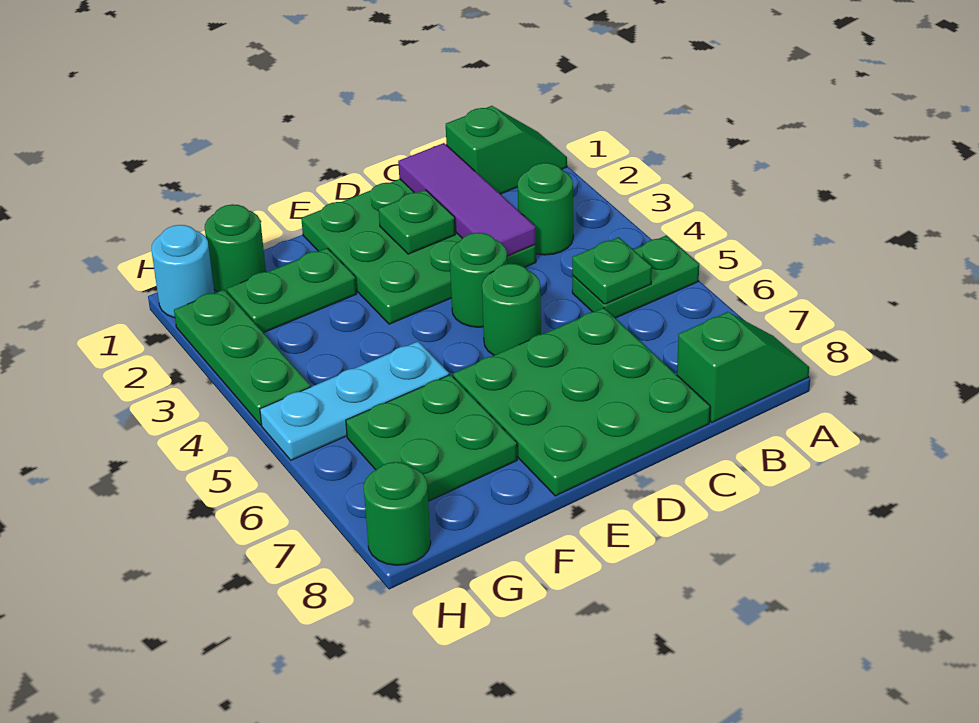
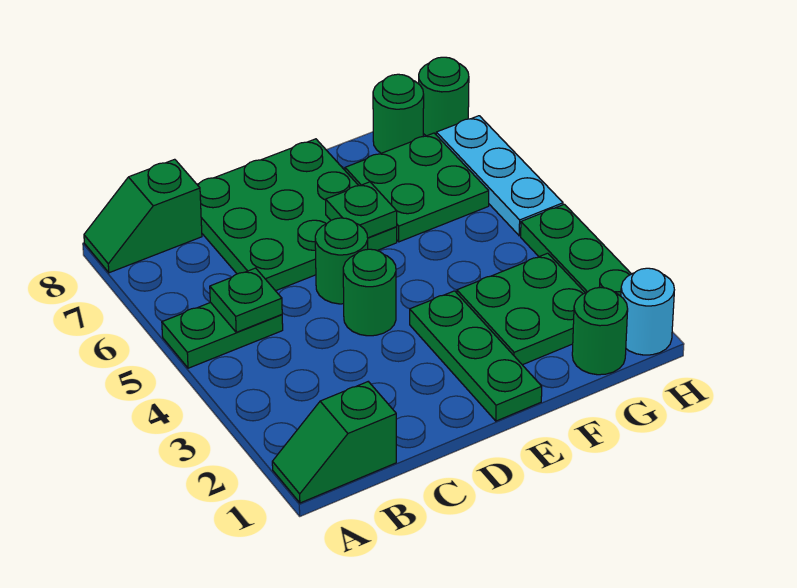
green round brick B3 level 1 -> green round brick G8 level 1
green plate C1:E3 level 1 -> green plate E1:E3 level 1
purple tile C1:C3 level 2 -> none
green plate D2 level 2 -> green plate E6 level 2
green plate F2:G2 level 1 -> green plate F2:G3 level 1
cyan plate F5:H5 level 1 -> cyan plate H5:H7 level 1

